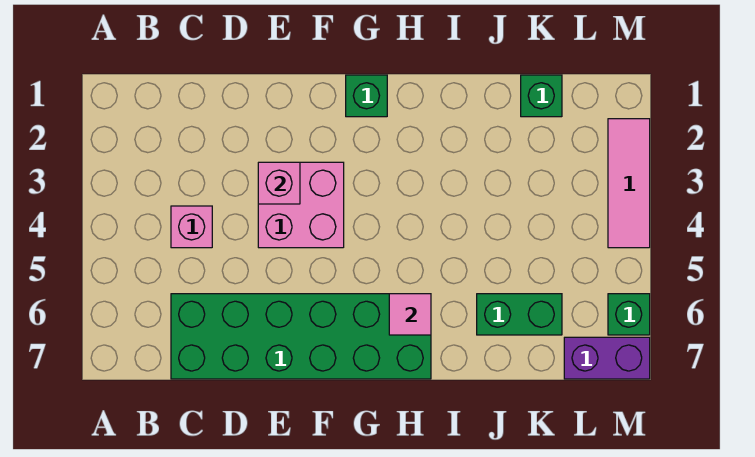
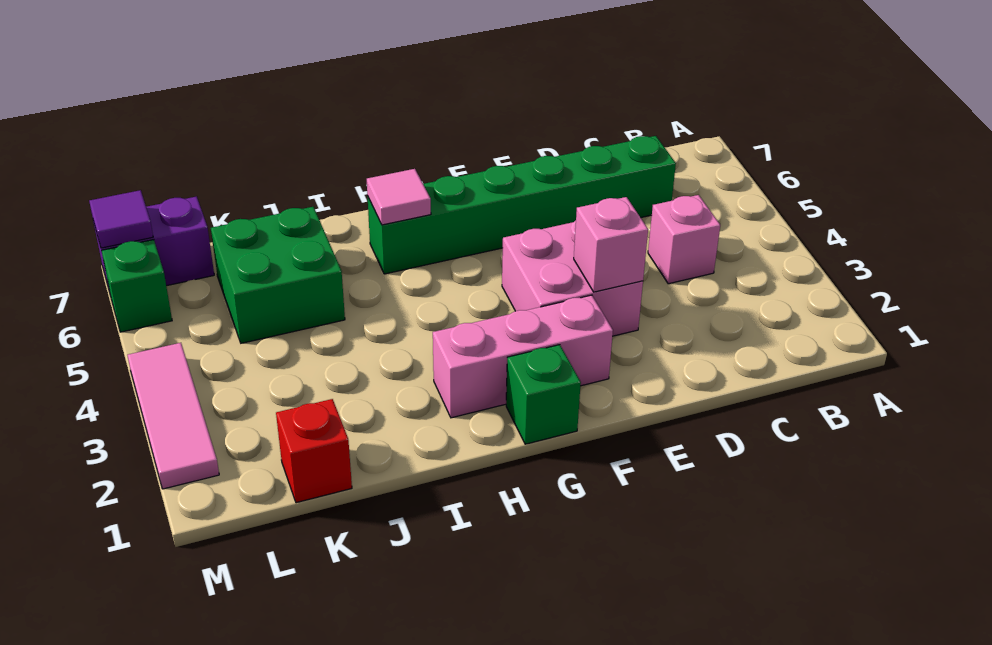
green brick C6:H7 level 1 -> green brick C6:H6 level 1
none -> pink brick F2:H2 level 1
green brick J6:K6 level 1 -> green brick J5:K6 level 1
green brick K1 level 1 -> red brick K1 level 1
none -> purple tile M7 level 2

